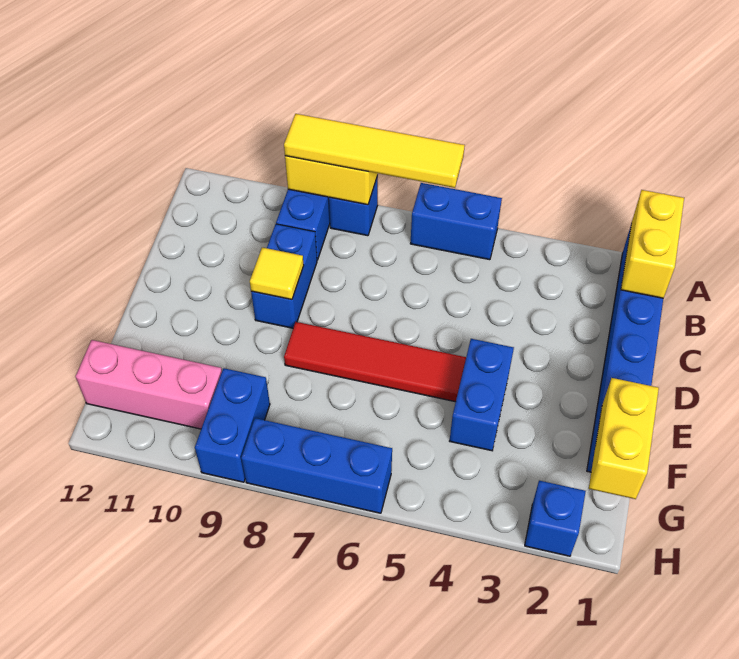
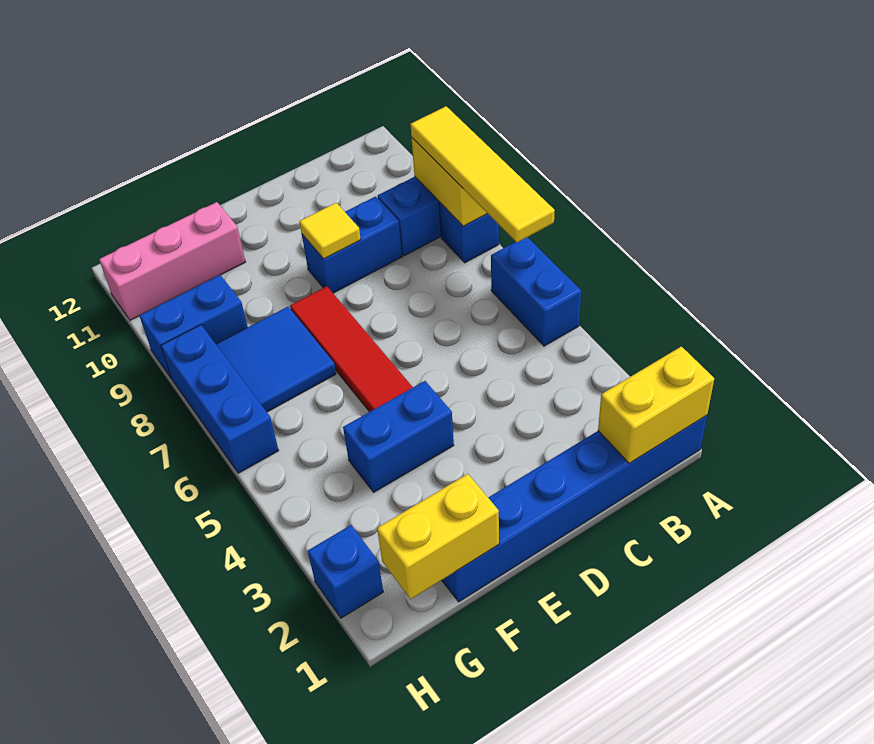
none -> blue tile F7:G8 level 1
pink brick G10:G12 level 1 -> pink brick F11:H11 level 1

